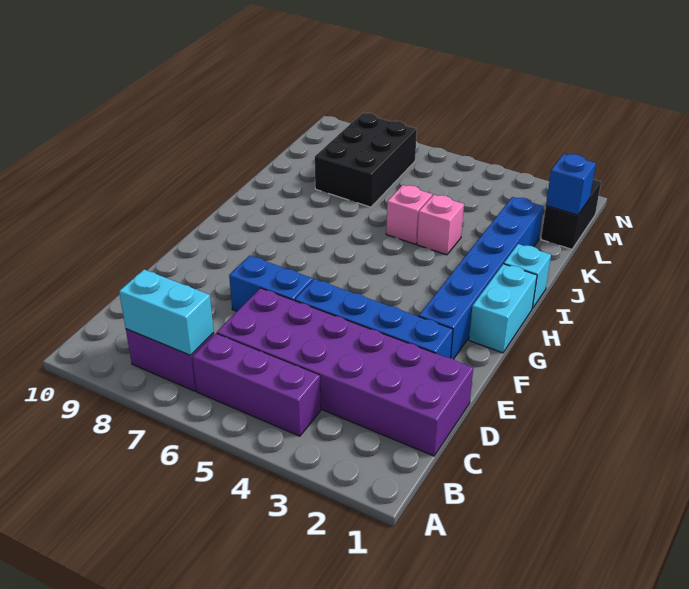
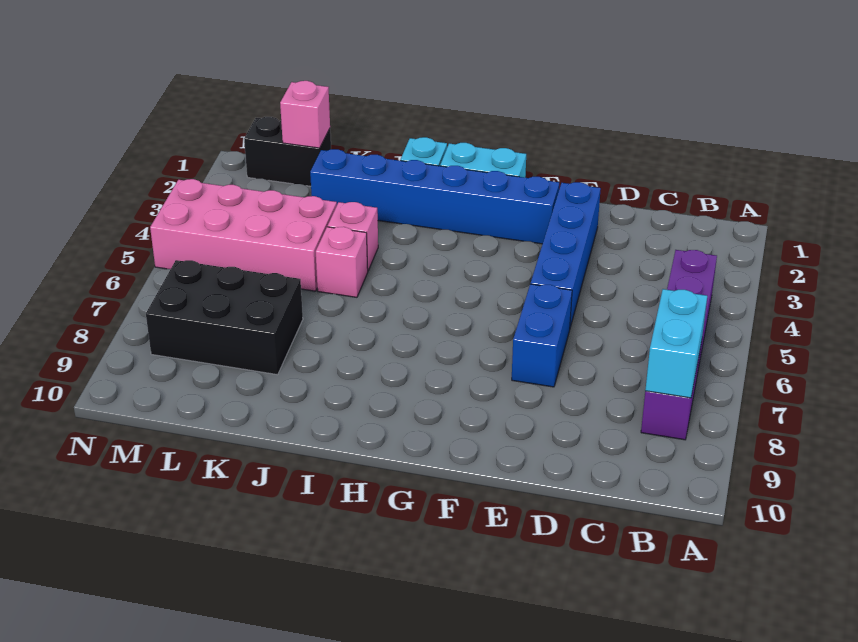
purple brick C1:D6 level 1 -> none
none -> pink brick K4:N5 level 1
blue brick L1 level 2 -> pink brick L1 level 2

